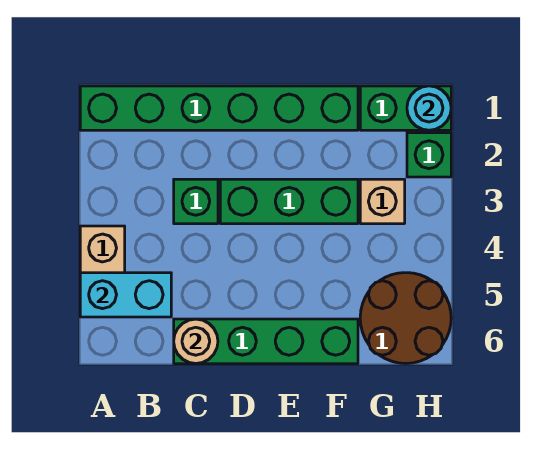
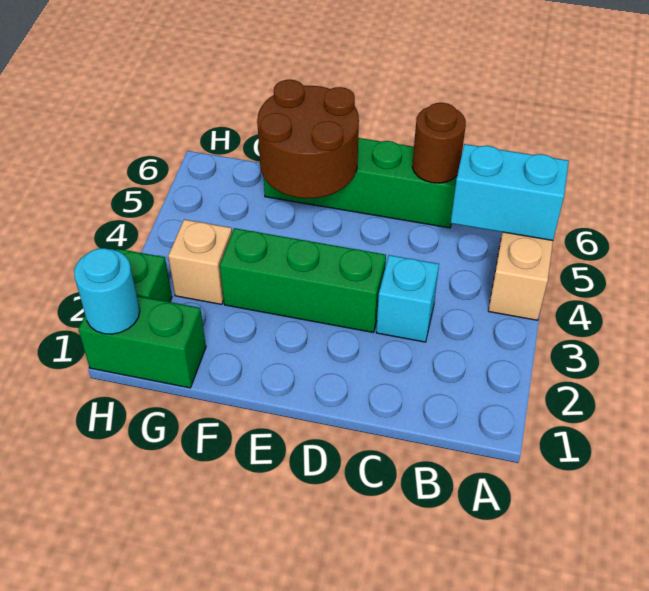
green brick A1:F1 level 1 -> none
green brick C3 level 1 -> cyan brick C3 level 1
tan round brick C6 level 2 -> brown round brick C6 level 2
brown round brick G5:H6 level 1 -> brown round brick E5:F6 level 2

